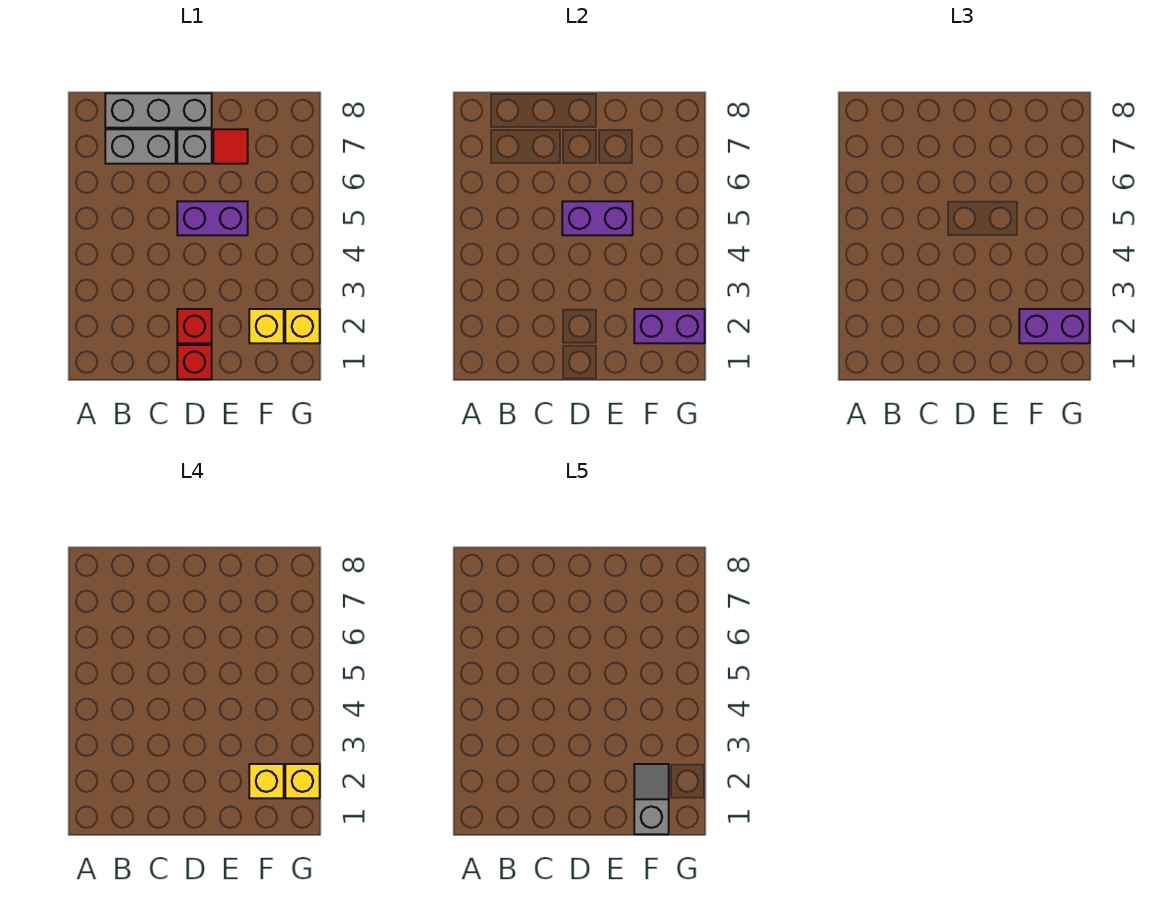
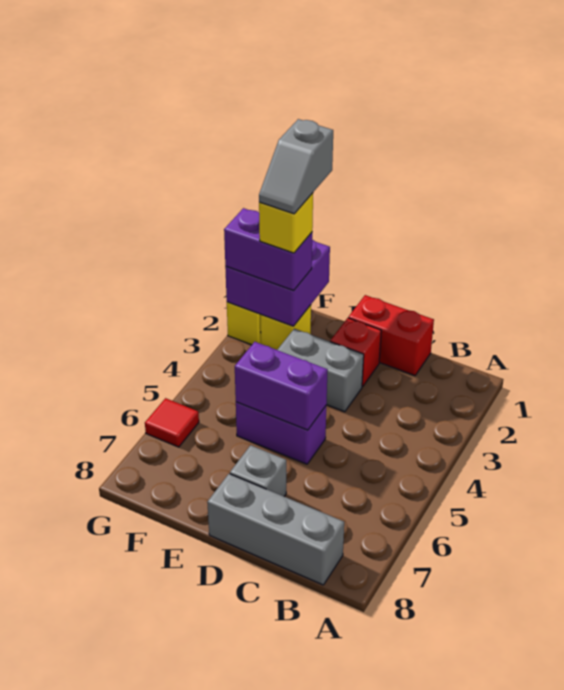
grey brick B7:C7 level 1 -> grey brick D3:E3 level 1
red brick D1 level 1 -> red brick C1:D1 level 1
red tile E7 level 1 -> red tile G6 level 1
purple brick F2:G2 level 2 -> purple brick F1:G2 level 2
yellow brick G2 level 4 -> none

